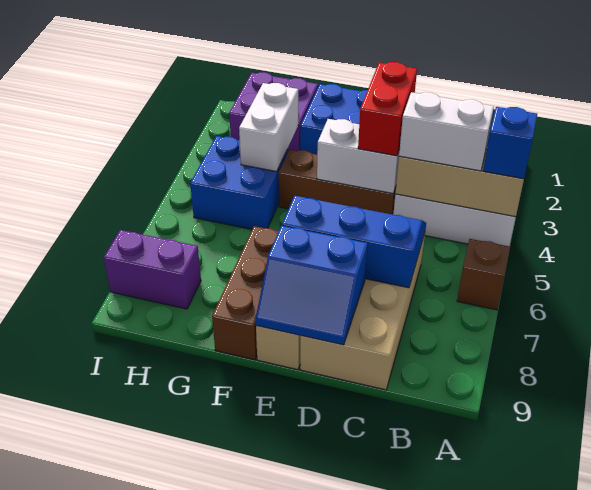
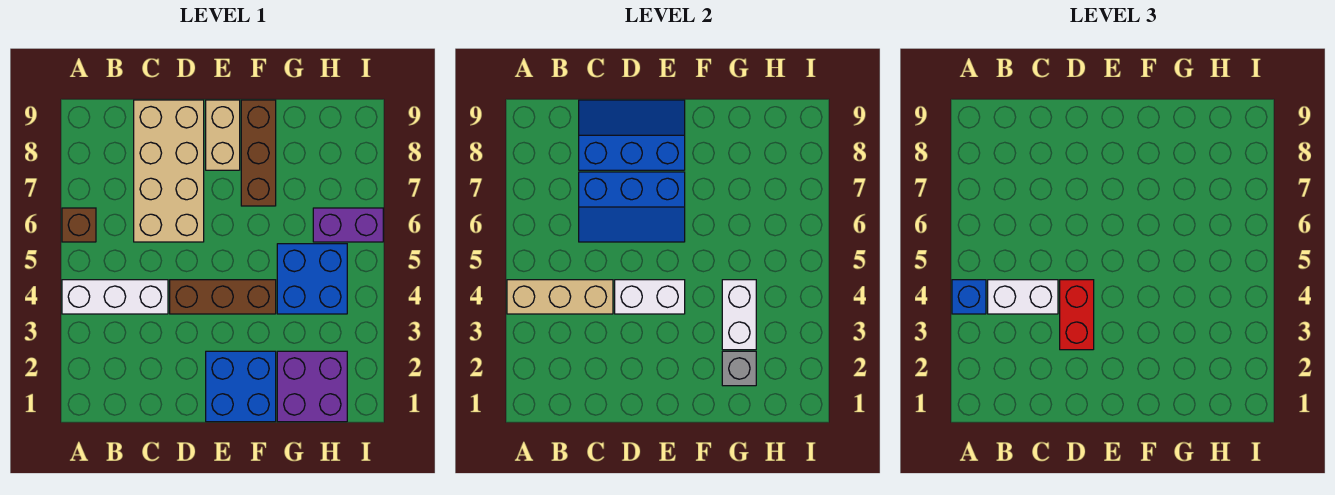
blue slope D8:E9 level 2 top 8 -> blue slope C8:E9 level 2 top 8
none -> grey brick G2 level 2
purple brick H8:I8 level 1 -> purple brick H6:I6 level 1

